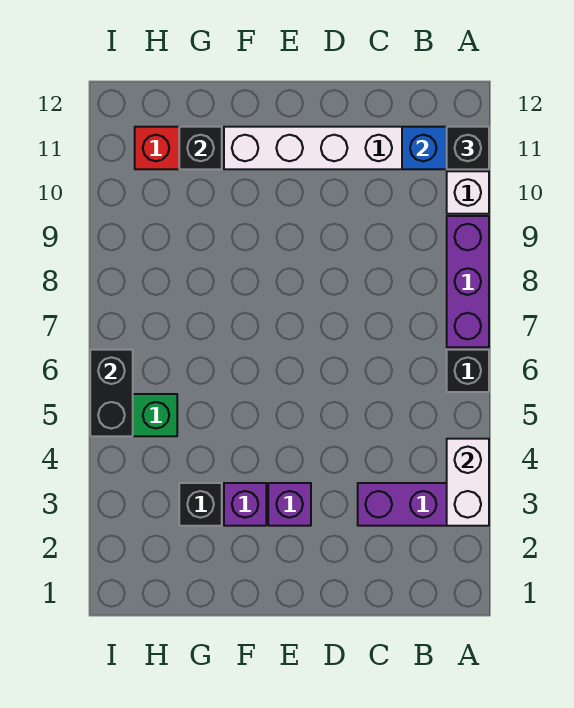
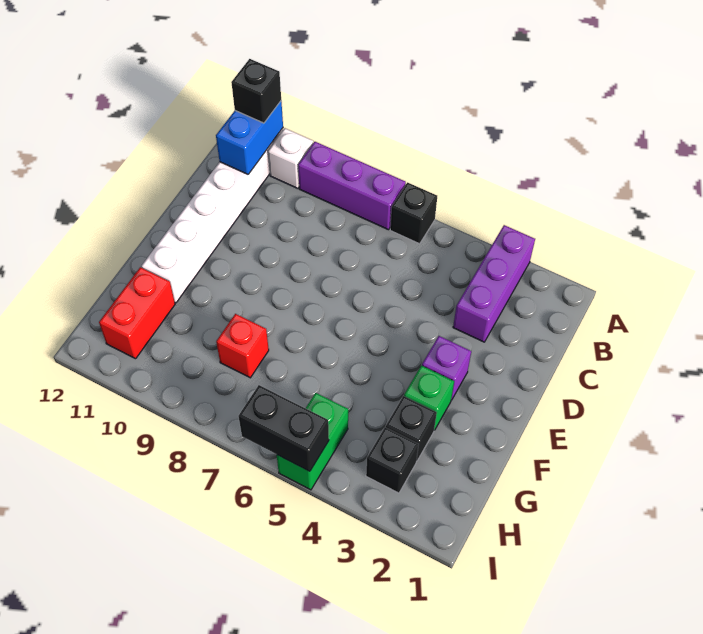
white brick A3:A4 level 2 -> none
purple brick F3 level 1 -> green brick F3 level 1
none -> red brick G8 level 1
black brick G11 level 2 -> black brick H3 level 1

